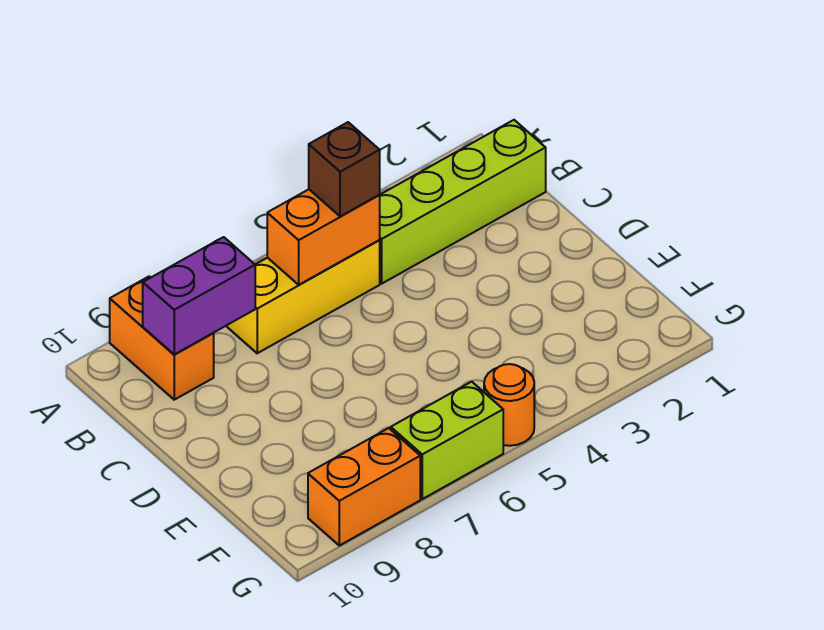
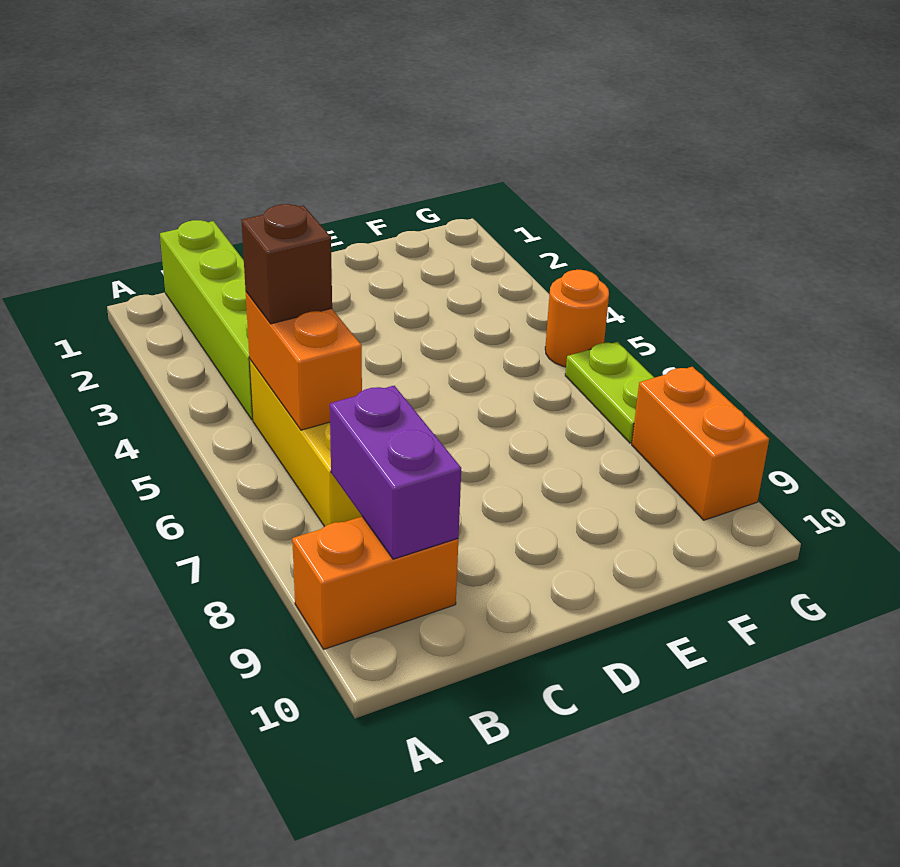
lime brick G6:G7 level 1 -> lime plate G6:G7 level 1

